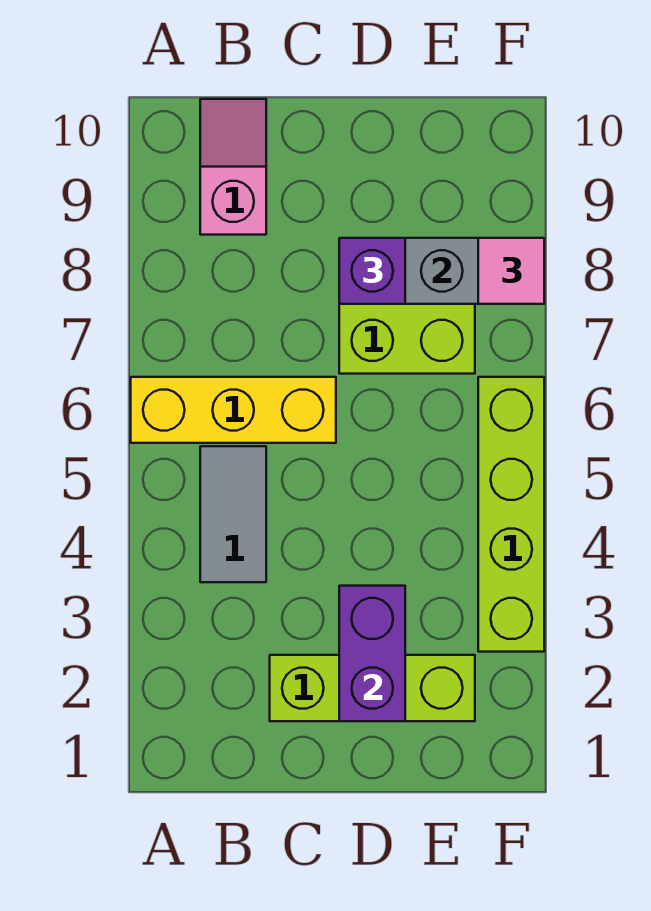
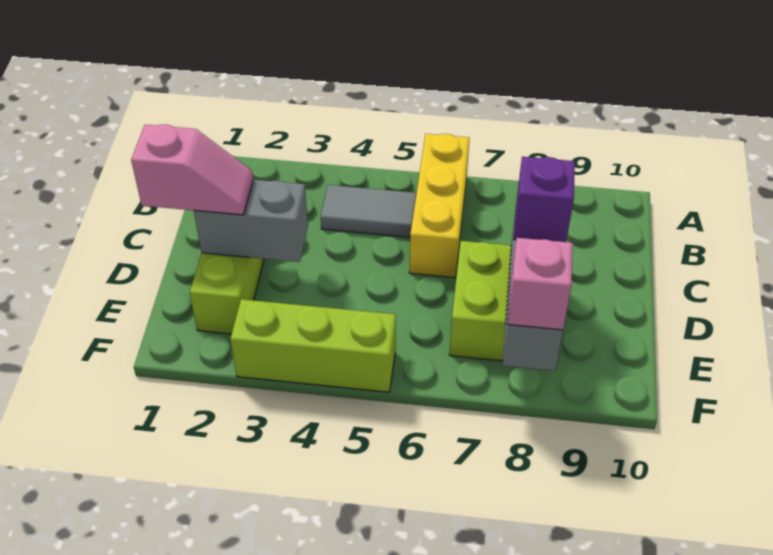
pink slope B9:B10 level 1 top 9 -> pink slope D1:D2 level 3 top 1
purple brick D2:D3 level 2 -> grey brick D2:D3 level 2
lime brick F3:F6 level 1 -> lime brick F3:F5 level 1
pink tile F8 level 3 -> pink brick F8 level 3

